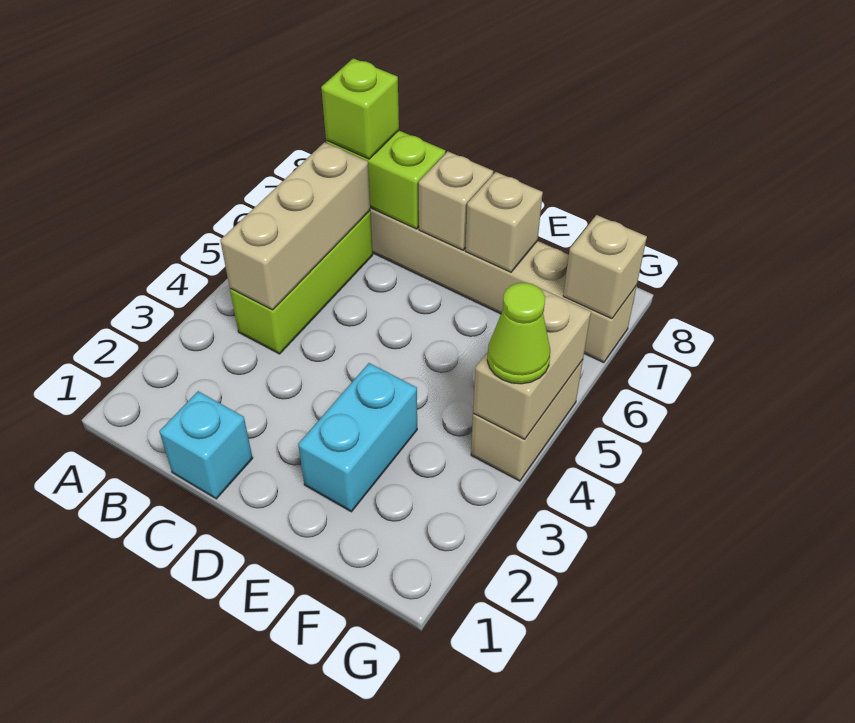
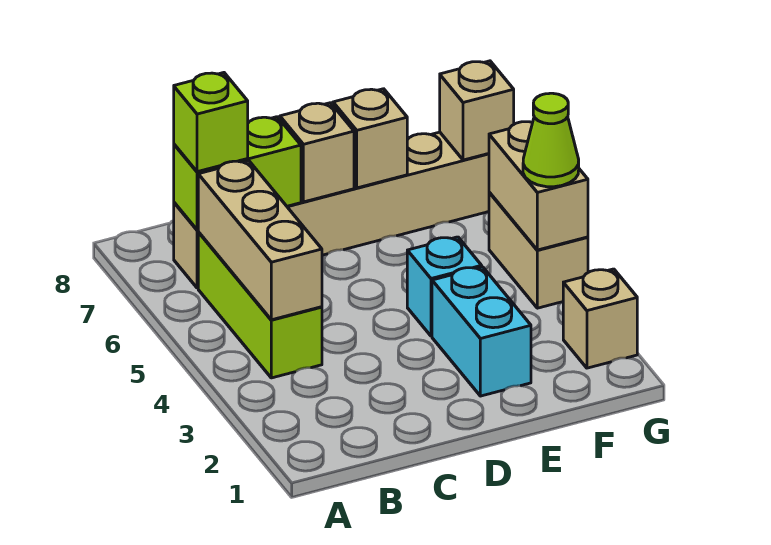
cyan brick C1 level 1 -> cyan brick E4 level 1
none -> tan brick G2 level 1

